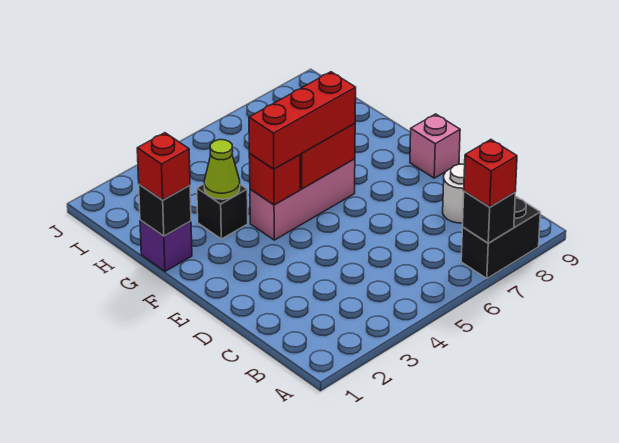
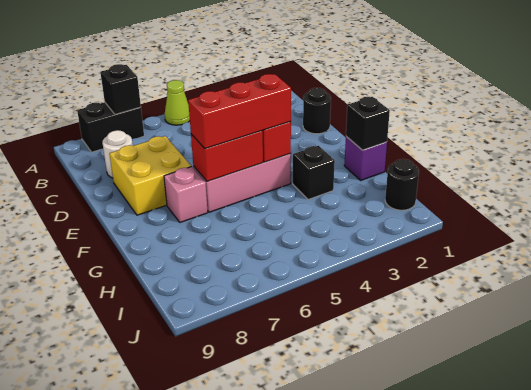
red brick A7 level 3 -> none
none -> black round brick D1 level 1
none -> yellow brick D7:E8 level 1
pink brick E9 level 1 -> pink brick F7 level 1
red brick G1 level 3 -> none
lime cone G3 level 2 -> lime cone A5 level 1
none -> black round brick I1 level 1

